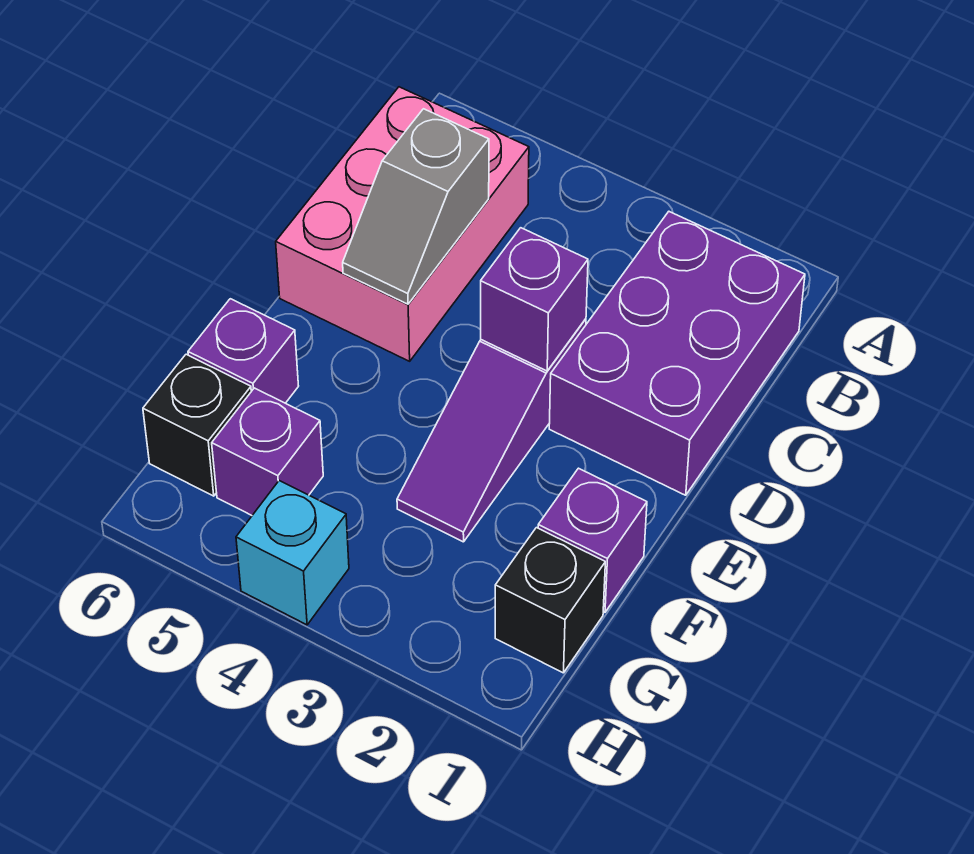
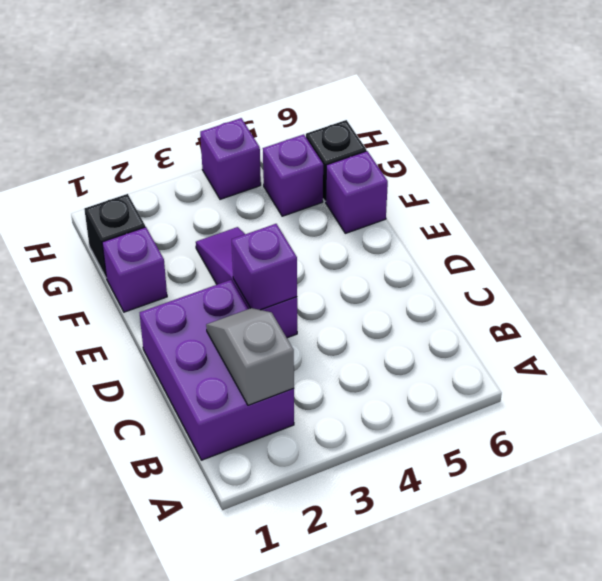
pink brick B5:D6 level 1 -> none
grey slope C5:D5 level 2 top C -> grey slope B2:C2 level 2 top B
cyan brick H4 level 1 -> purple brick H4 level 1

